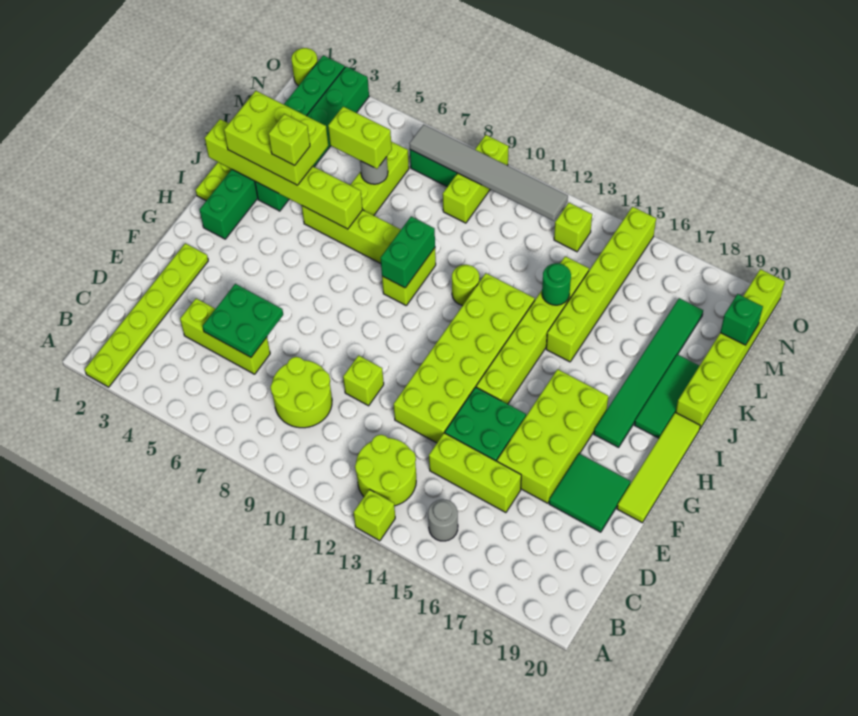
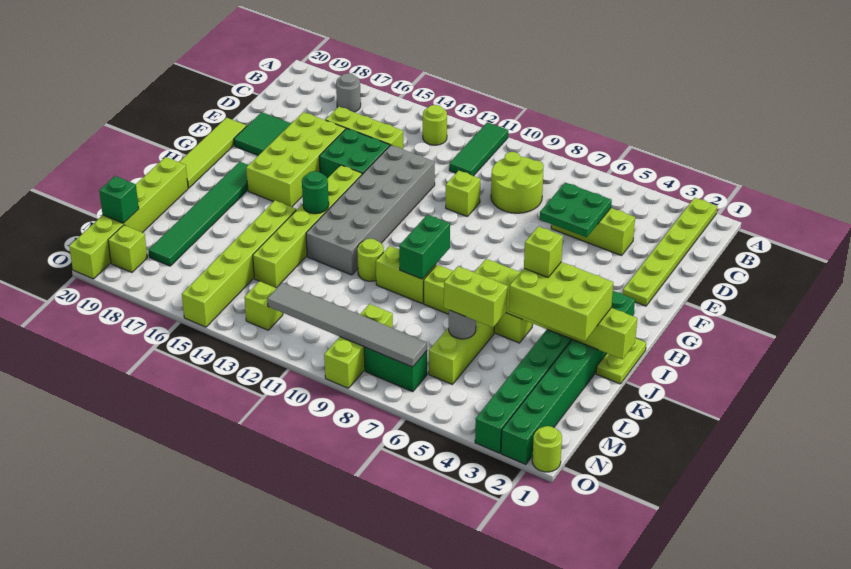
lime brick A13 level 1 -> lime brick N19 level 1
lime round brick B12:C13 level 1 -> lime round brick B13 level 1
grey round brick B15 level 1 -> grey round brick B17 level 1
lime brick E12:J13 level 1 -> grey brick E12:J13 level 1
lime brick I9:J9 level 1 -> lime brick J9:J10 level 1
green tile I19:K19 level 1 -> green tile A11:C11 level 1
green round brick K14 level 2 -> green round brick I14 level 2

